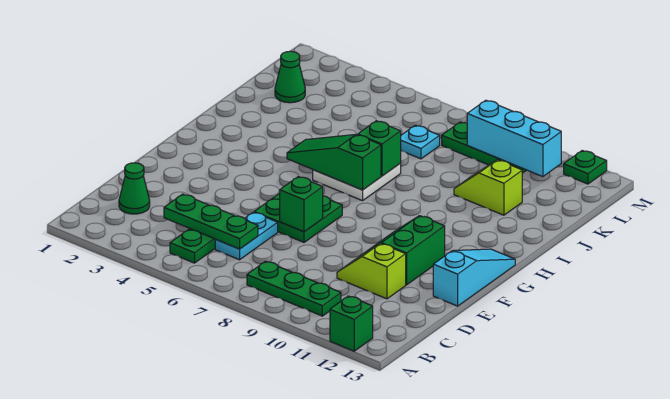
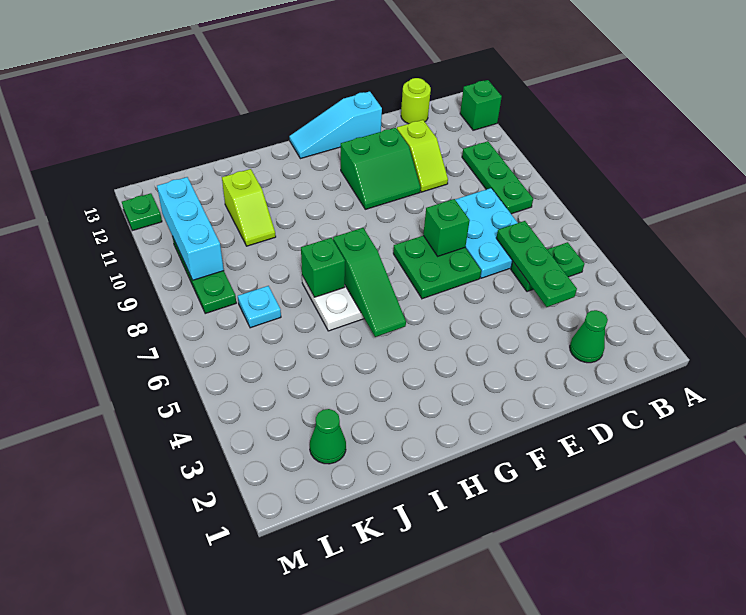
cyan plate C6:D6 level 1 -> cyan plate C6:D8 level 1
none -> lime round brick C13 level 1

